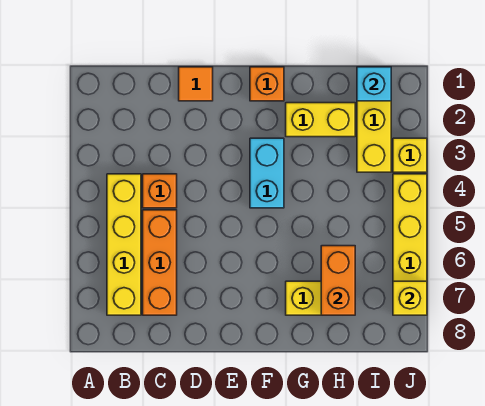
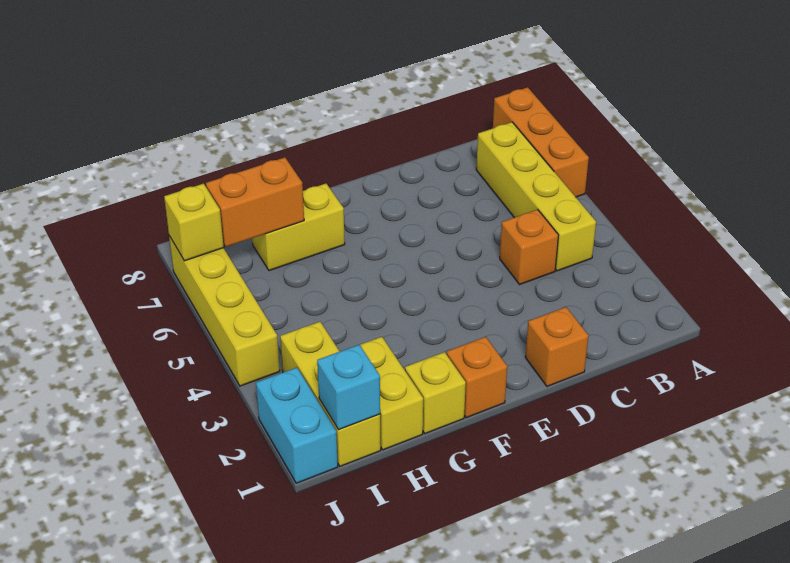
orange brick C5:C7 level 1 -> orange brick A6:A8 level 1
orange tile D1 level 1 -> orange brick D1 level 1
cyan brick F3:F4 level 1 -> cyan brick J1:J2 level 1
yellow brick G2:H2 level 1 -> yellow brick H1:H2 level 1
orange brick H6:H7 level 2 -> orange brick H7:I7 level 2
yellow brick J3 level 1 -> yellow brick G1 level 1

